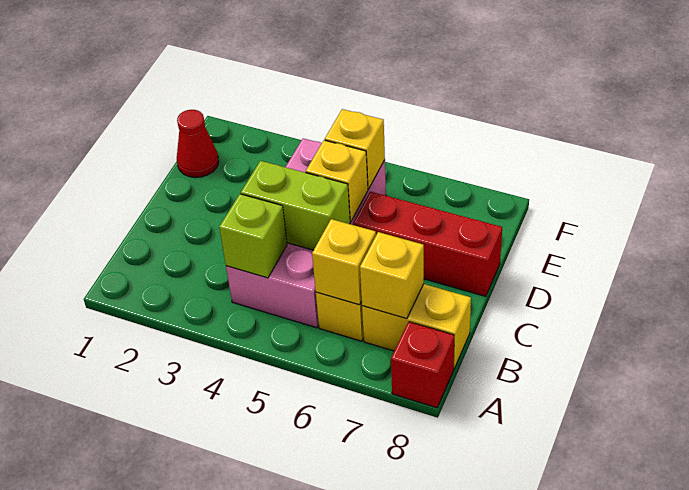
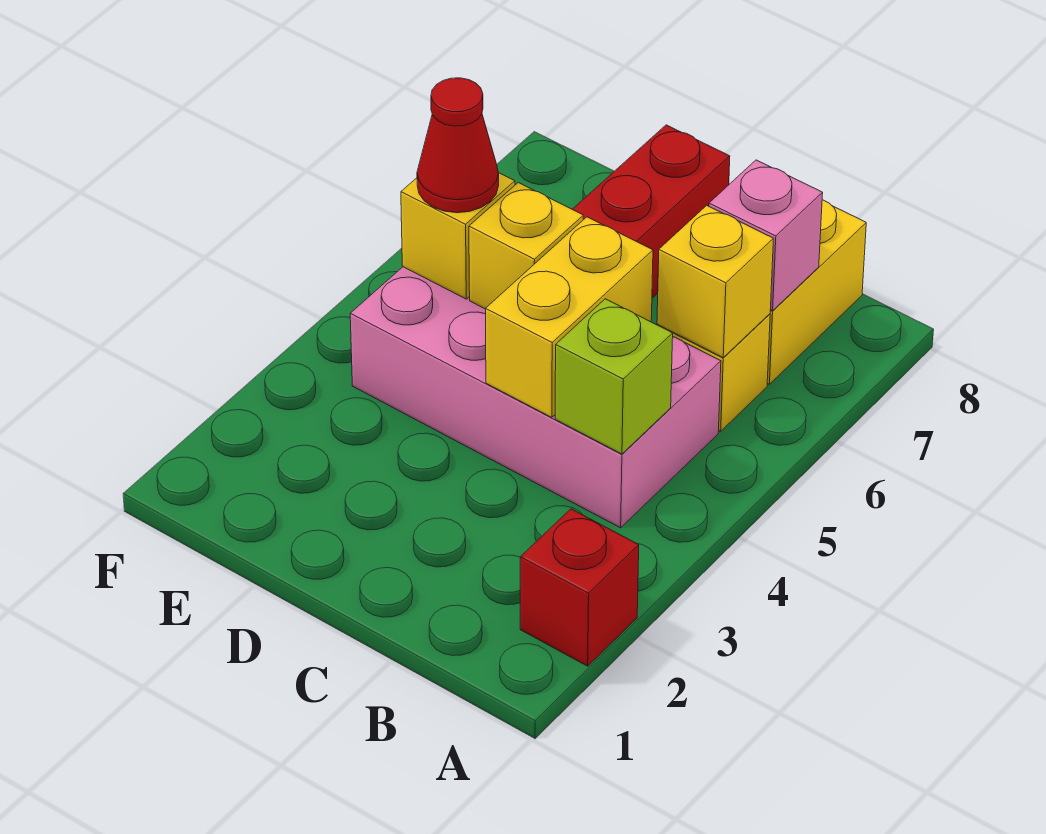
red brick A8 level 1 -> red brick A2 level 1
yellow brick B7 level 2 -> pink brick B7 level 2
lime brick C4:C5 level 2 -> yellow brick C4:C5 level 2
red cone E1 level 1 -> red cone E5 level 3

